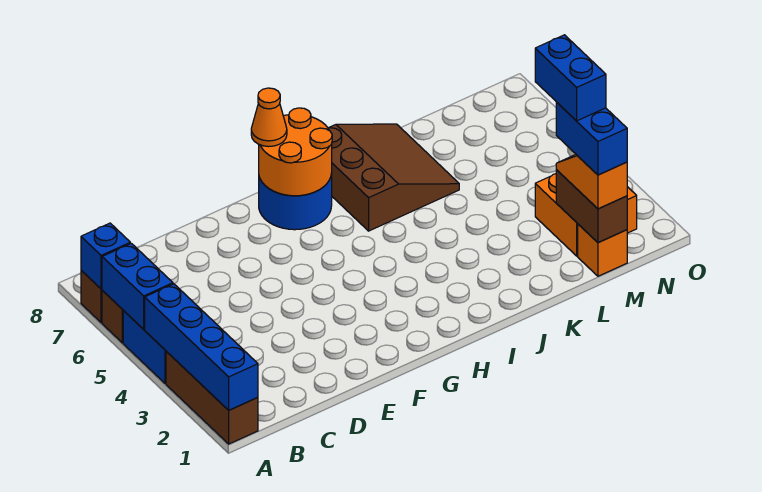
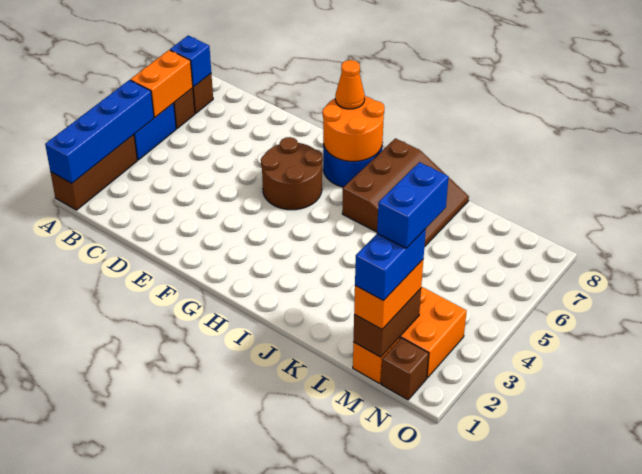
blue brick A5:A6 level 2 -> orange brick A5:A6 level 2
none -> brown round brick F5:G6 level 1
orange slope M1:M2 level 3 top 1 -> orange brick M1:M2 level 3
none -> brown brick N1 level 1

